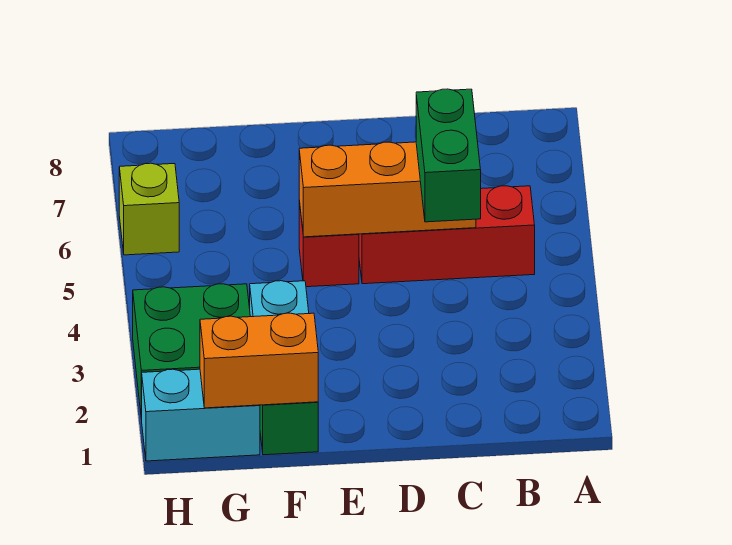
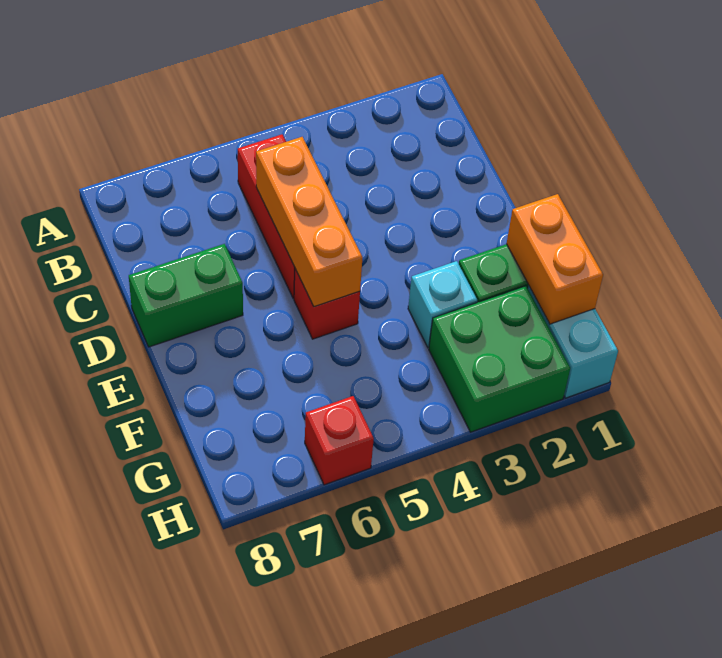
green brick C4:C5 level 3 -> green brick D7:D8 level 1
lime brick H6 level 1 -> red brick H6 level 1

